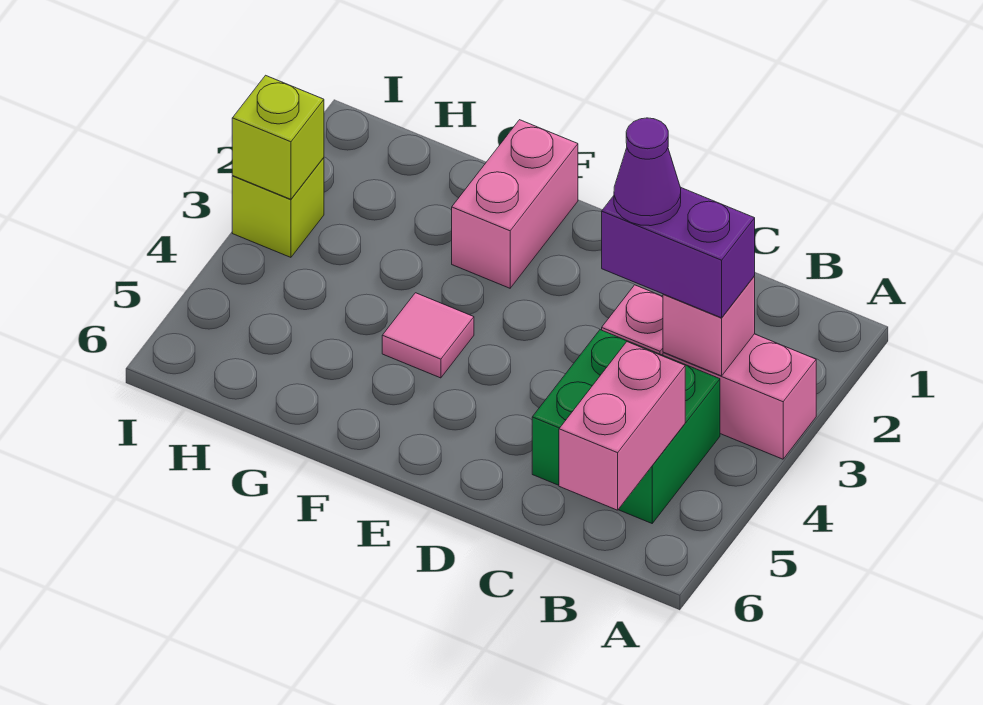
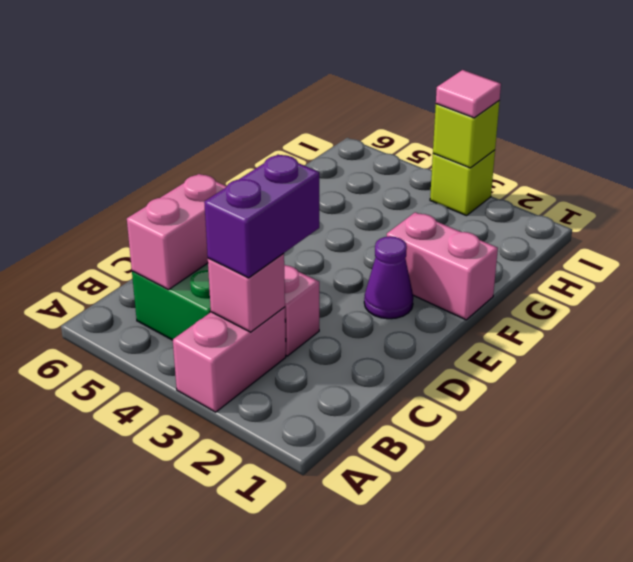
pink brick B5:B6 level 2 -> pink brick B5:C5 level 2
purple cone C3 level 4 -> purple cone E2 level 1
pink tile F4 level 1 -> pink tile I3 level 3

